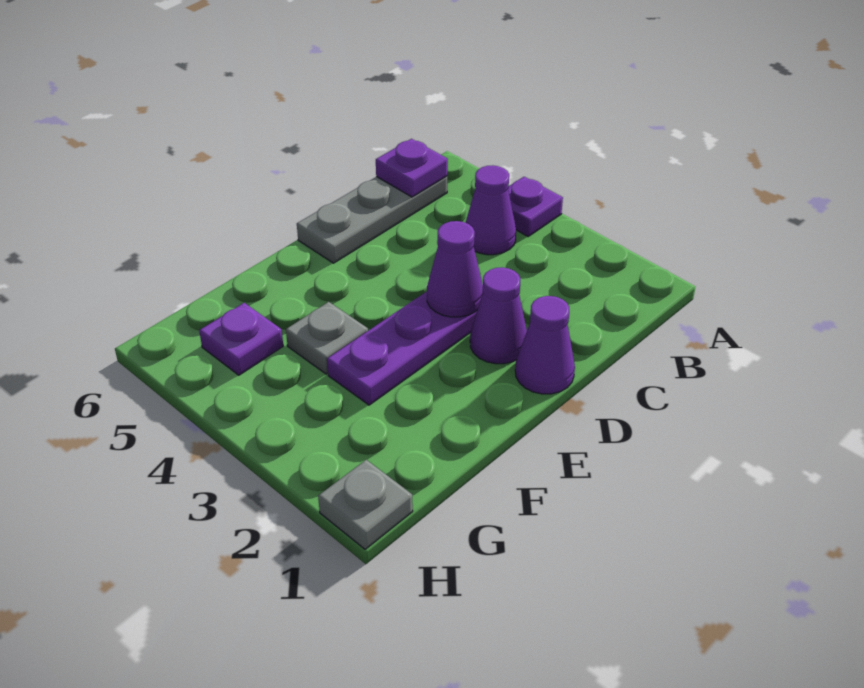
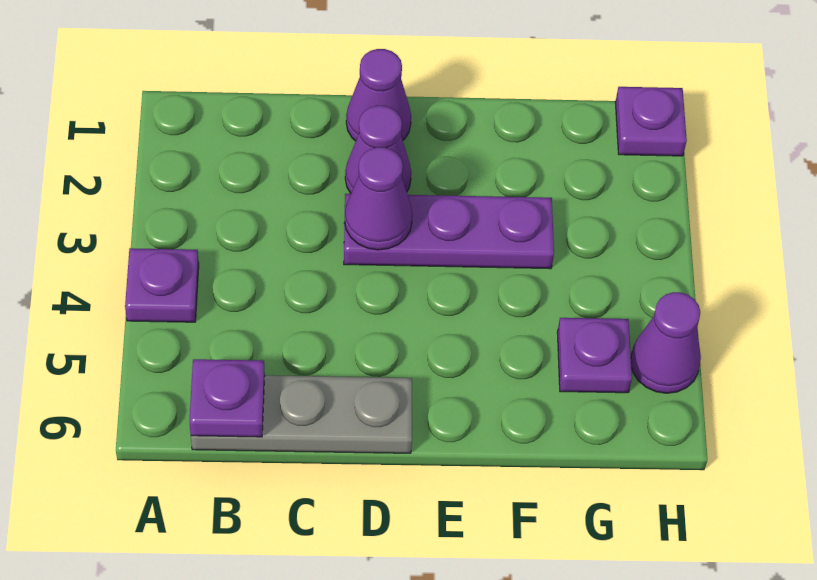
purple cone B4 level 1 -> purple cone H5 level 1
grey plate F4 level 1 -> none
grey plate H1 level 1 -> purple plate H1 level 1

